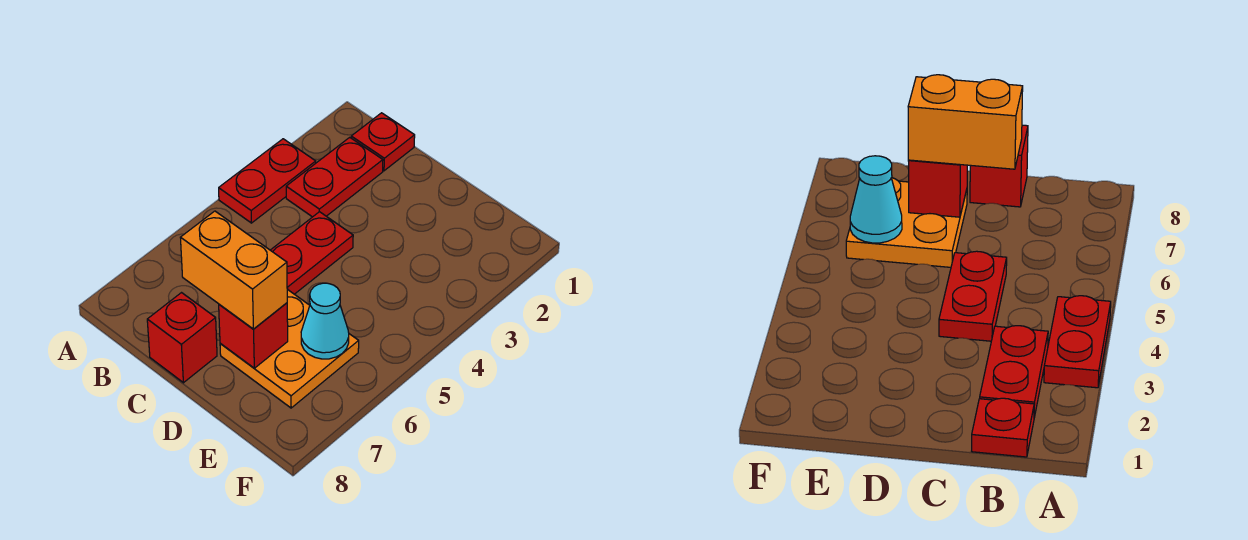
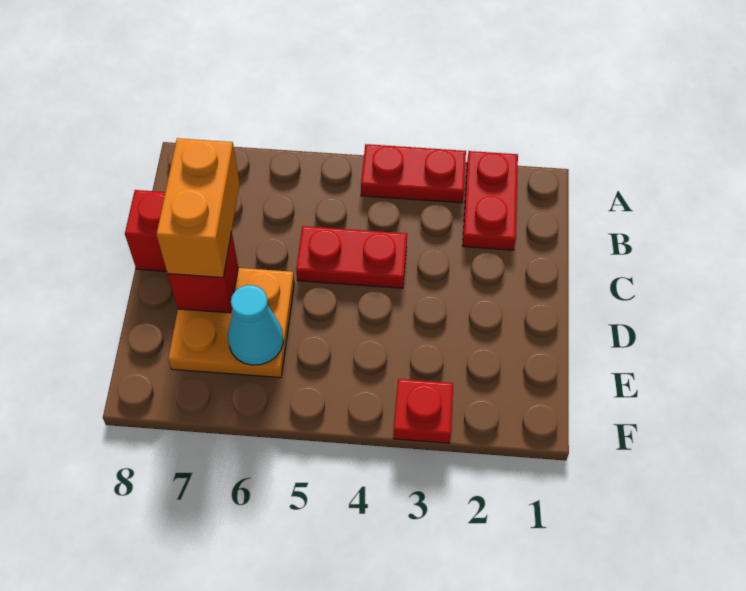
red plate B1 level 1 -> red plate F3 level 1
red plate B2:B3 level 1 -> red plate A2:B2 level 1

